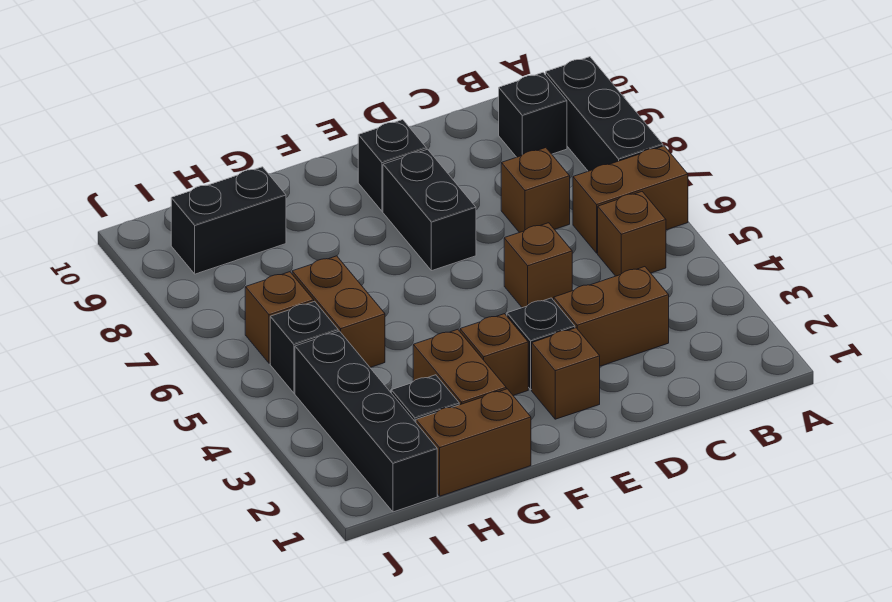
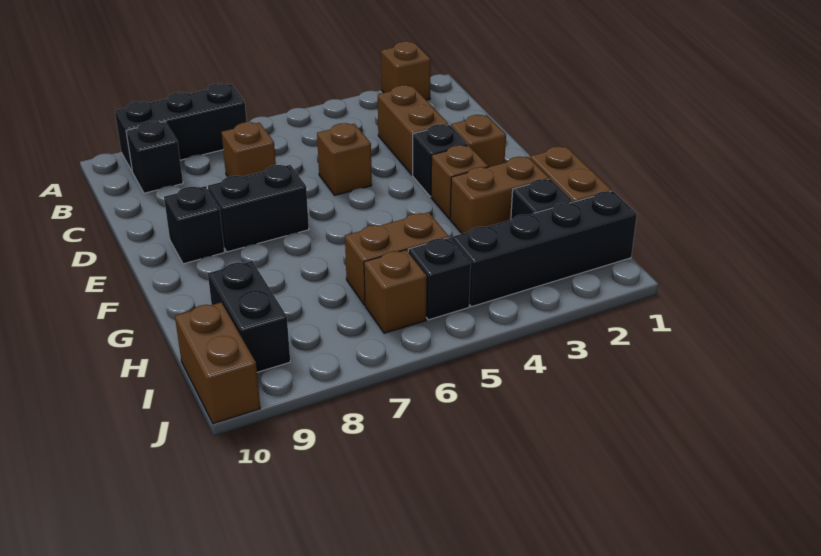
brown brick A6:B6 level 1 -> brown brick I10:J10 level 1
brown brick B5 level 1 -> brown brick A2 level 1

